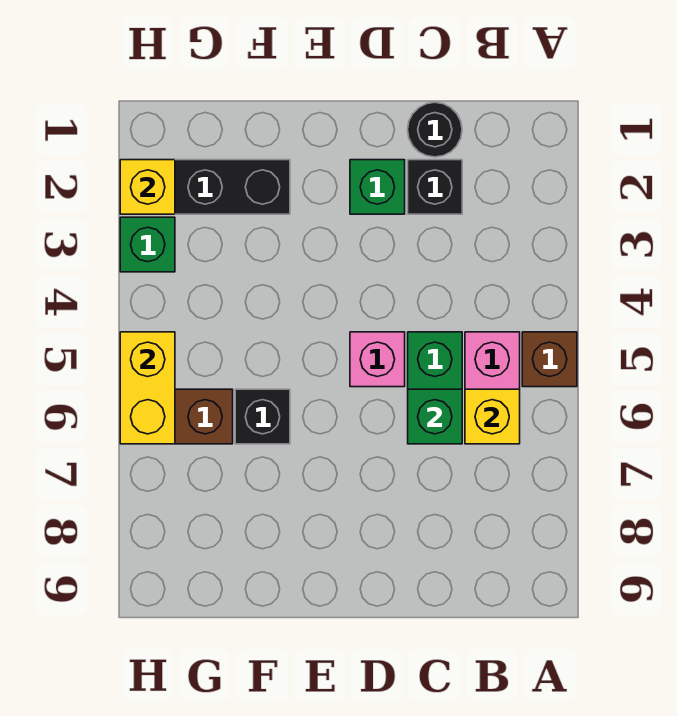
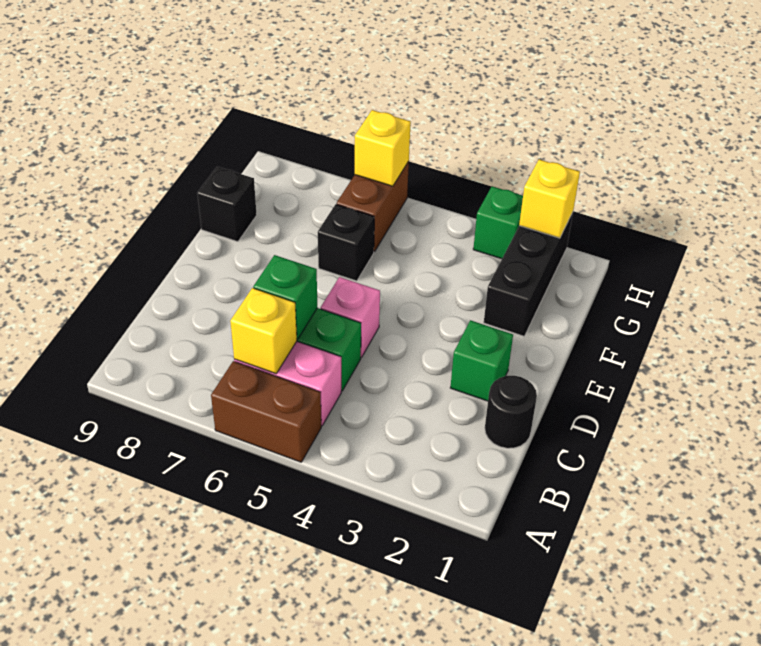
brown brick A5 level 1 -> brown brick A5:A6 level 1
black brick C2 level 1 -> black brick F9 level 1
yellow brick H5:H6 level 2 -> yellow brick H6 level 2

